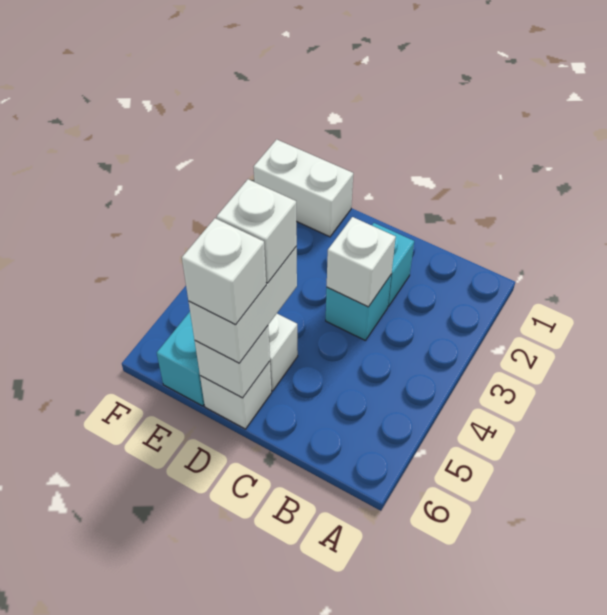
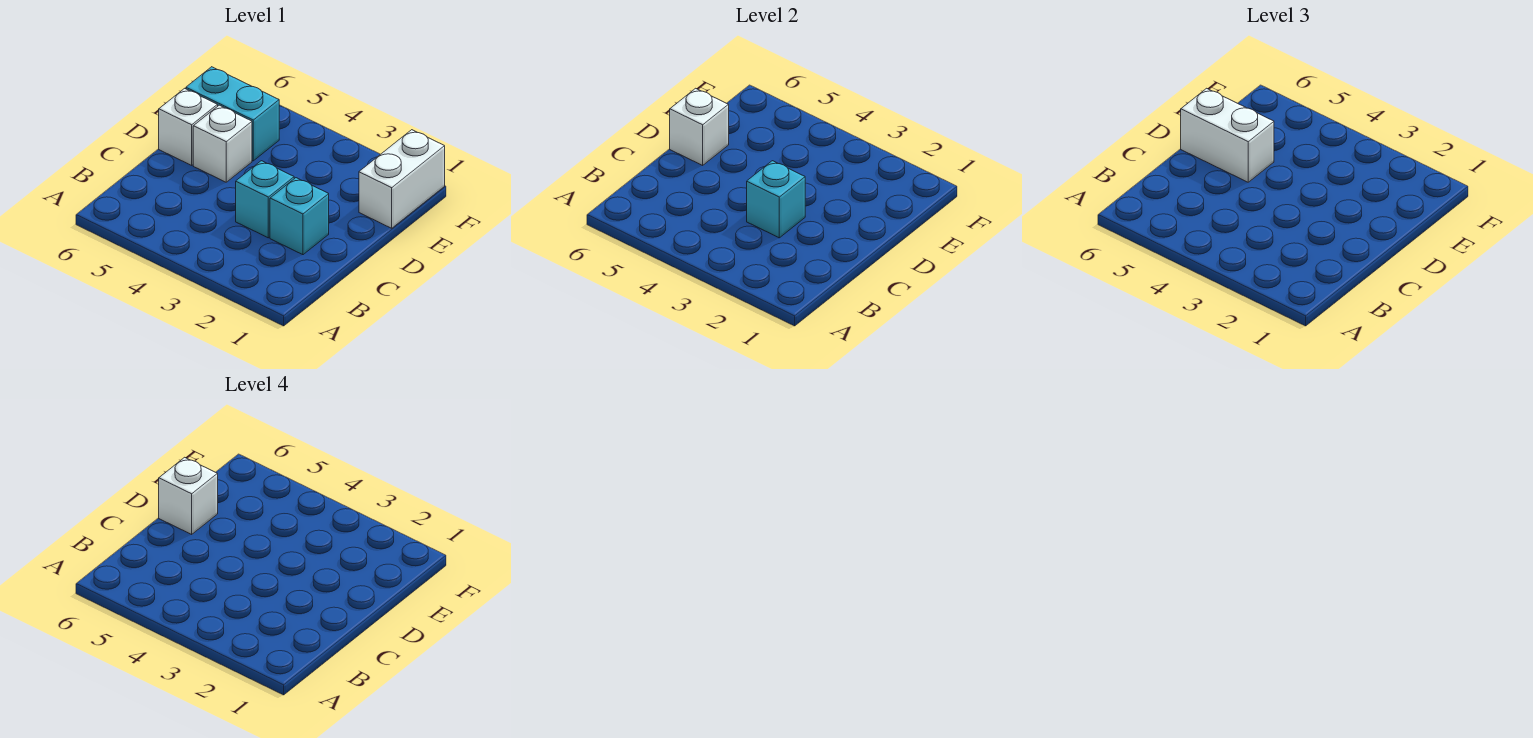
white brick C3 level 2 -> cyan brick C3 level 2
white brick D5 level 4 -> none

